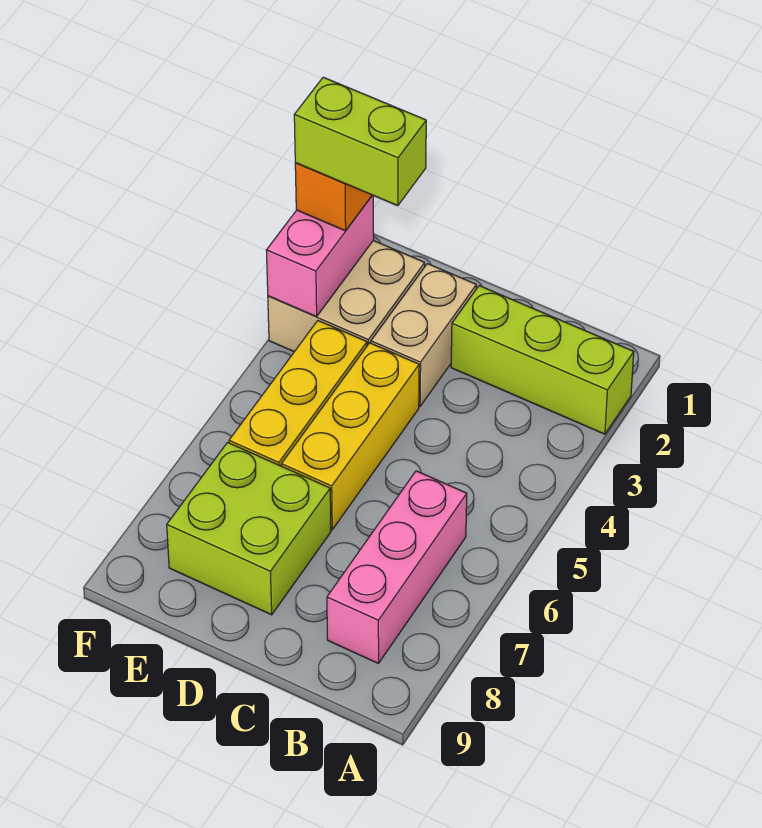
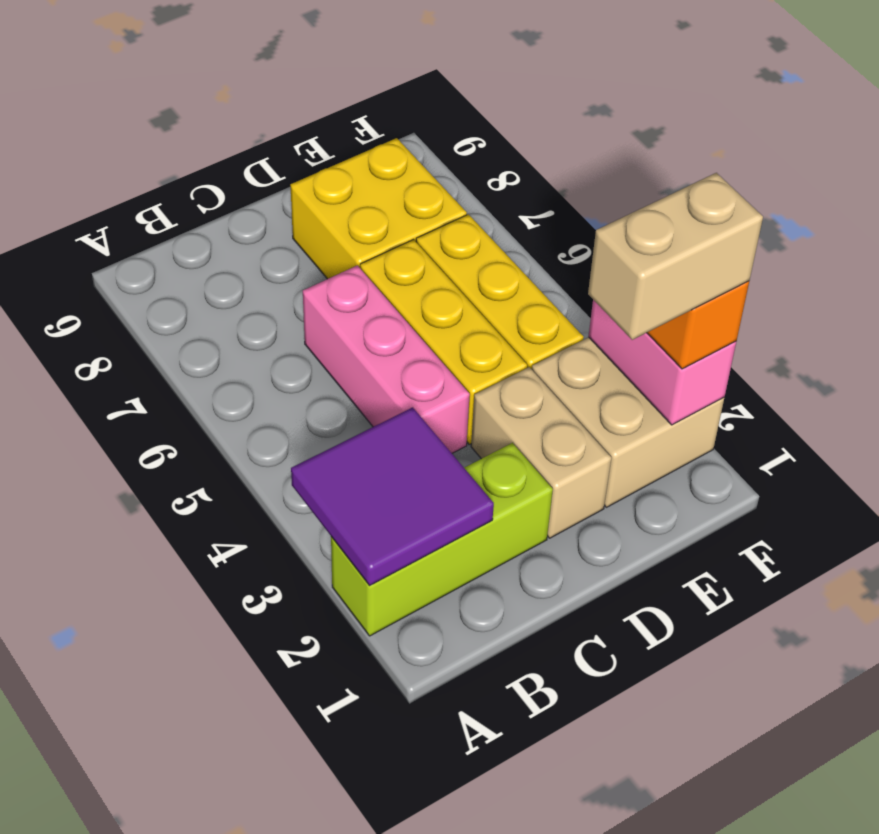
none -> purple tile A2:B3 level 2
pink brick B6:B8 level 1 -> pink brick C4:C6 level 1
lime brick D7:E8 level 1 -> yellow brick D7:E8 level 1
lime brick E2:F2 level 4 -> tan brick E2:F2 level 4

